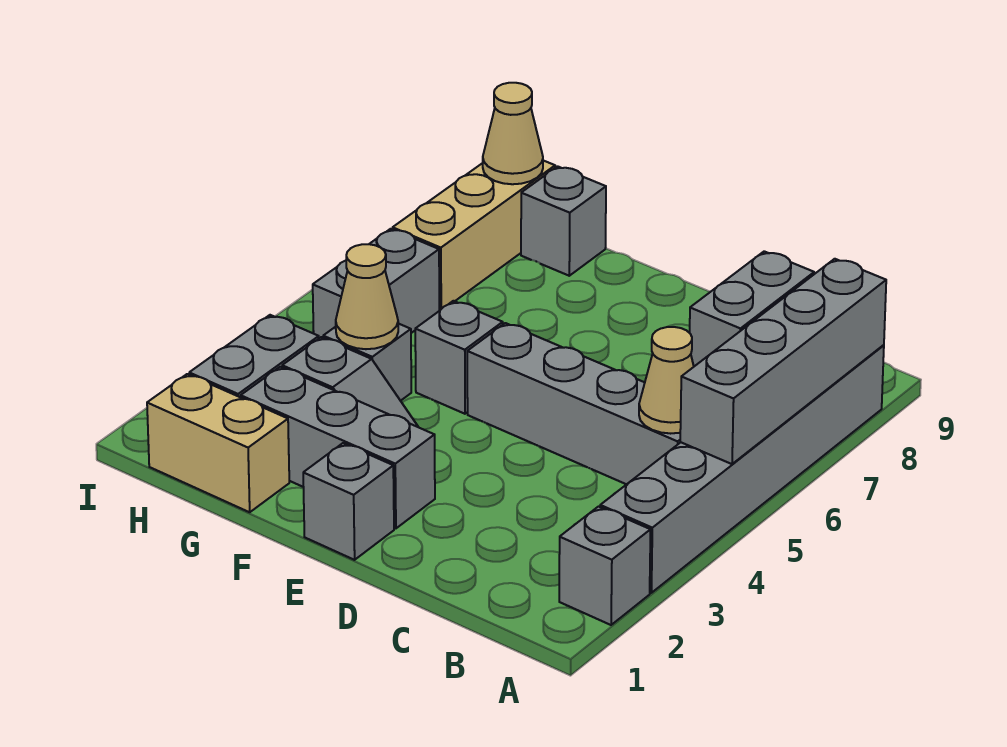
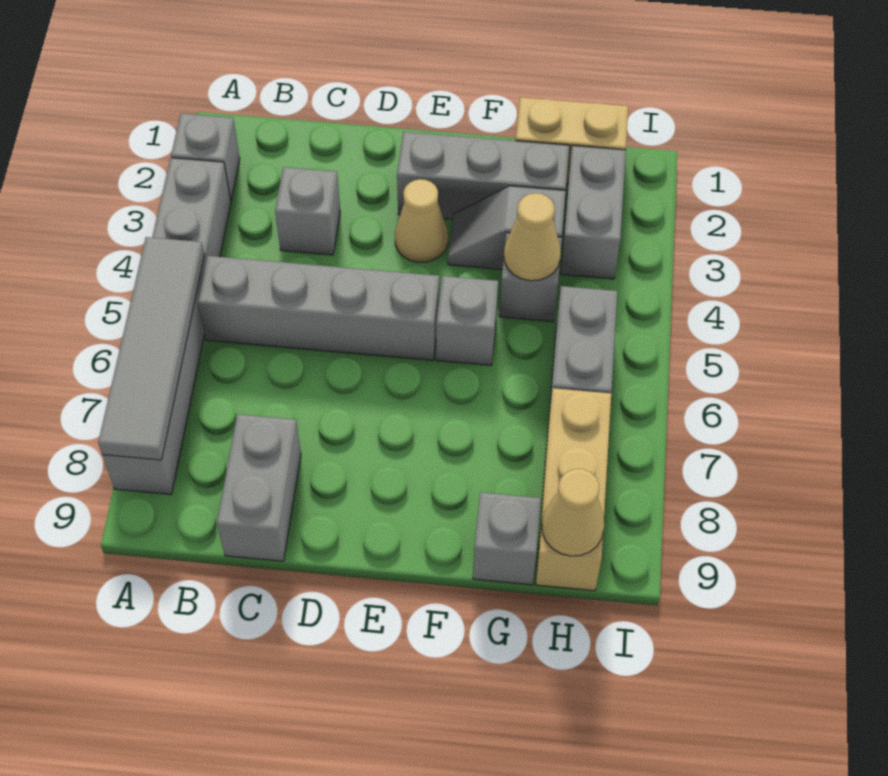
grey brick A5:A8 level 2 -> grey tile A5:A8 level 2
tan cone B5 level 2 -> tan cone E3 level 1
grey brick E1 level 1 -> grey brick C3 level 1

